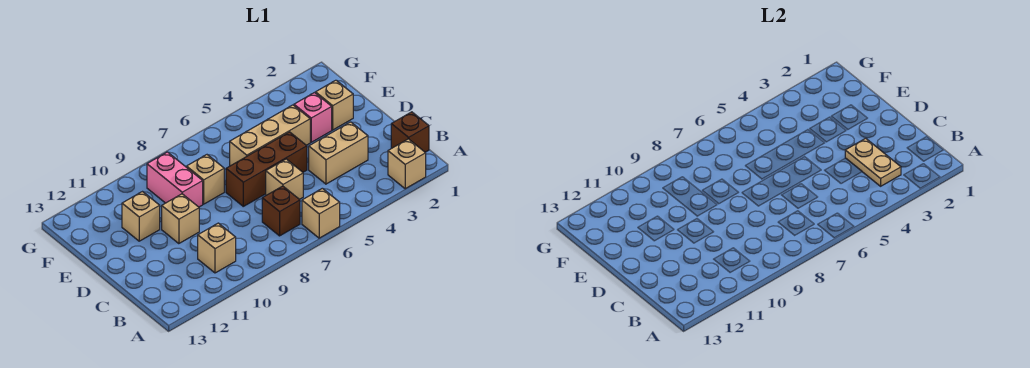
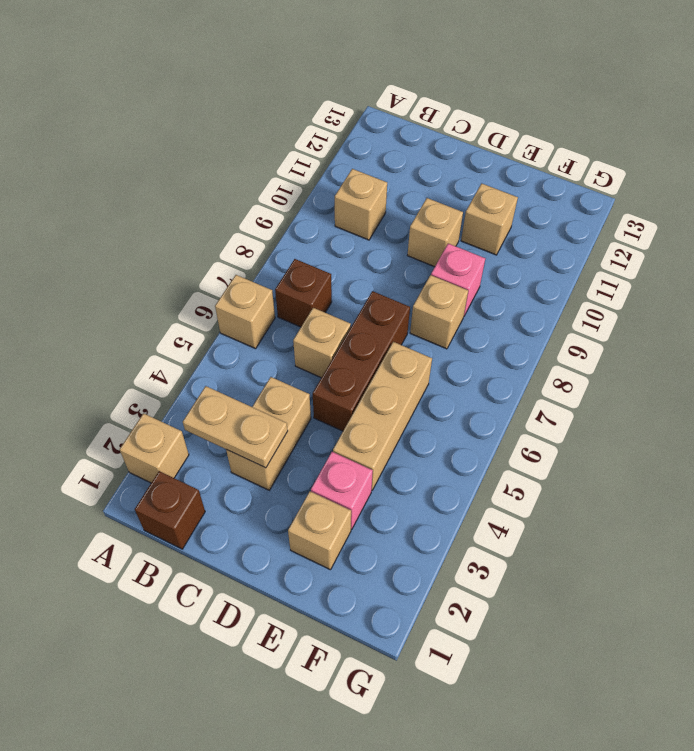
pink brick E9:F9 level 1 -> pink brick E9 level 1

